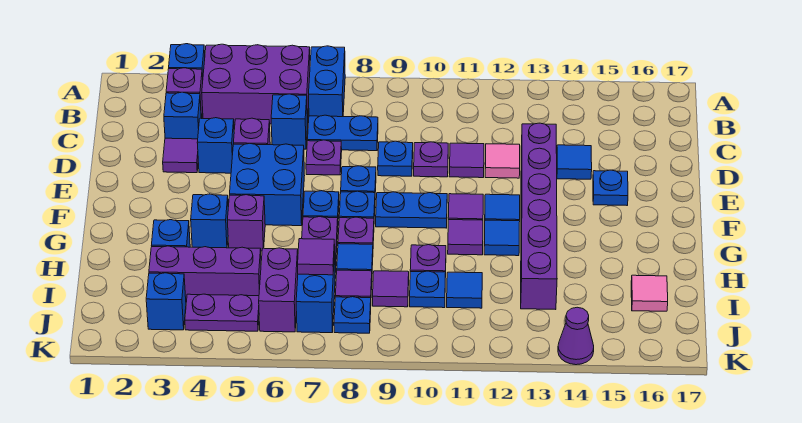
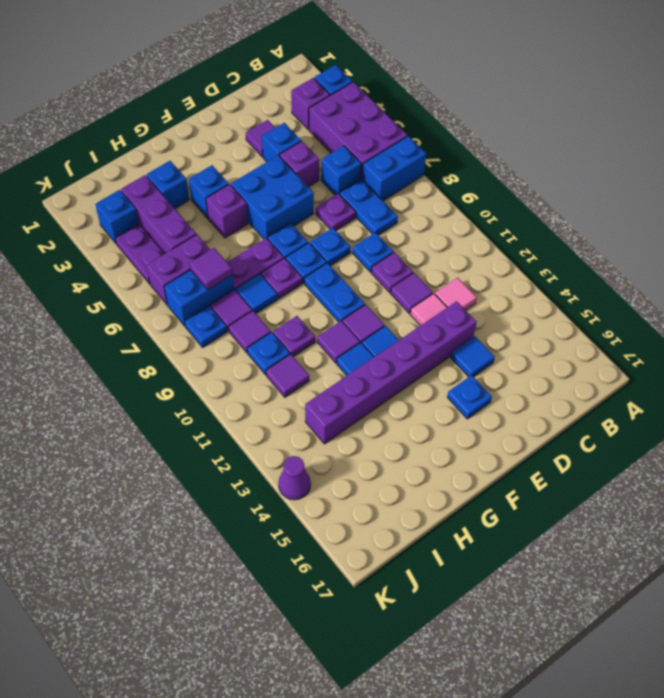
blue brick C3 level 1 -> none
blue tile I11 level 1 -> purple tile I11 level 1
pink tile I16 level 1 -> pink tile C12 level 1

